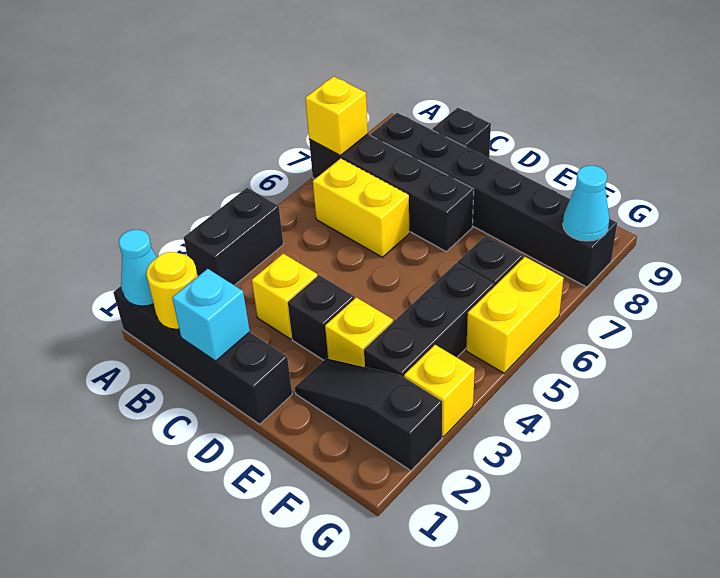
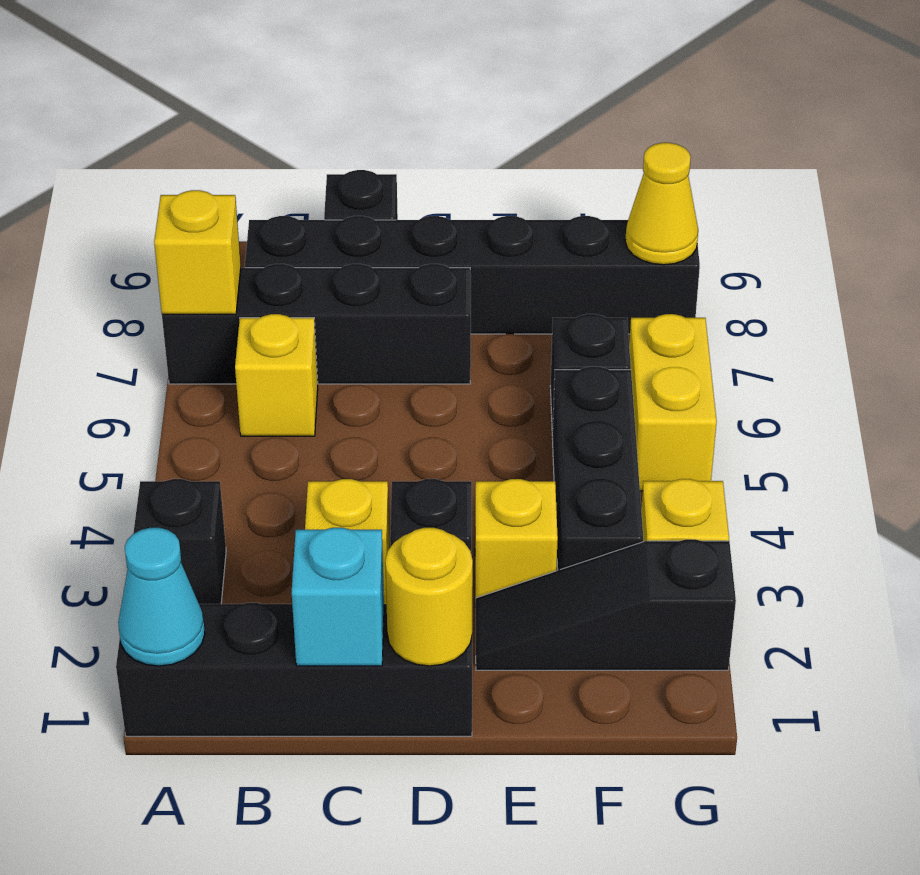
black brick A3:A4 level 1 -> black brick A3 level 1
yellow round brick B1 level 2 -> yellow round brick D1 level 2
yellow brick B6:C6 level 1 -> yellow brick B6 level 1
cyan cone G8 level 2 -> yellow cone G8 level 2

